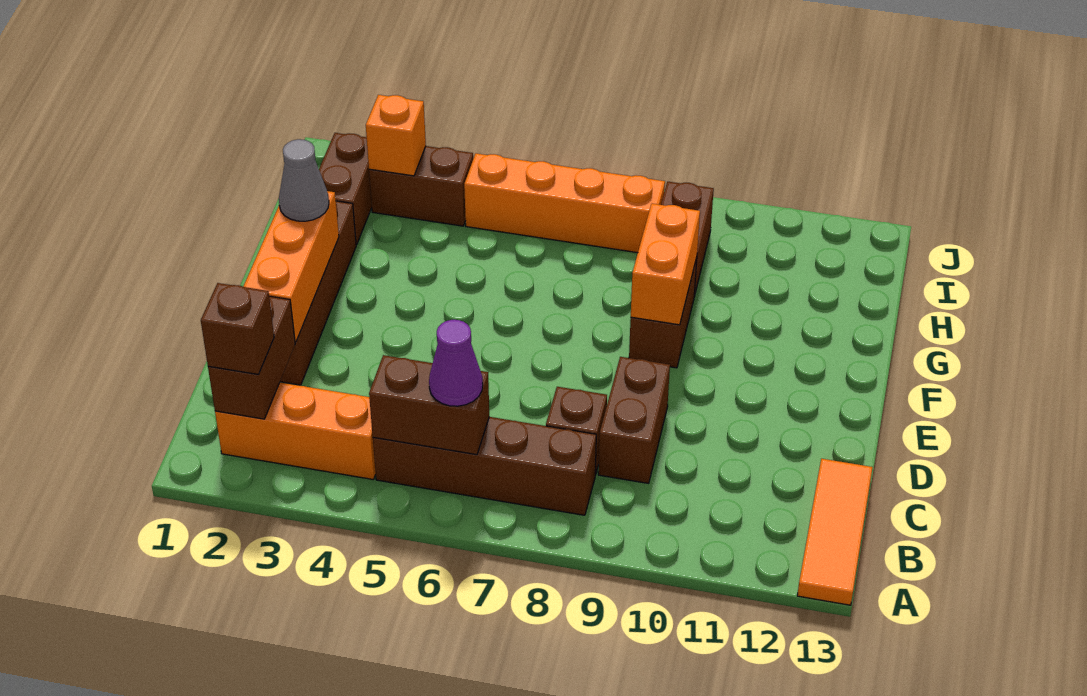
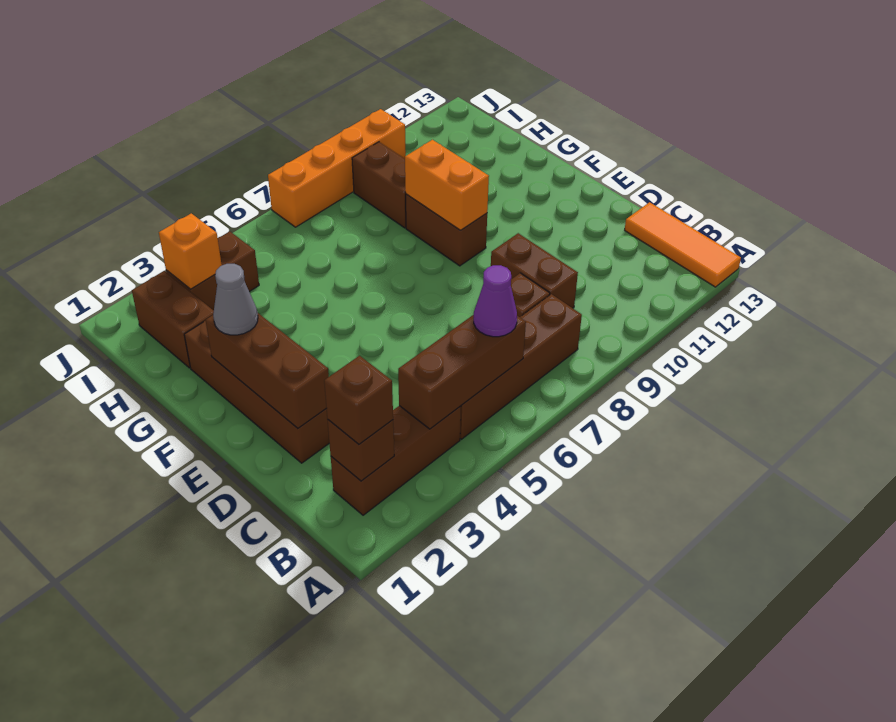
orange brick B2:B4 level 1 -> brown brick B2:B4 level 1
brown brick B2:C2 level 2 -> brown brick B2 level 2
brown brick B5:B6 level 2 -> brown brick B4:B6 level 2
orange brick D2:F2 level 2 -> brown brick D2:F2 level 2
orange brick I5:I8 level 1 -> orange brick J7:J10 level 1

